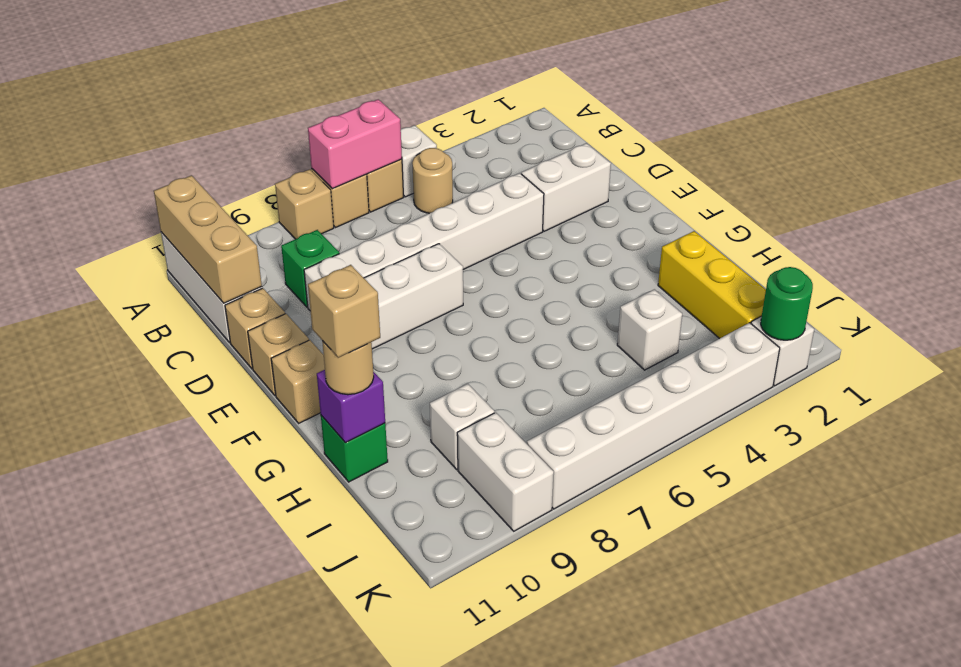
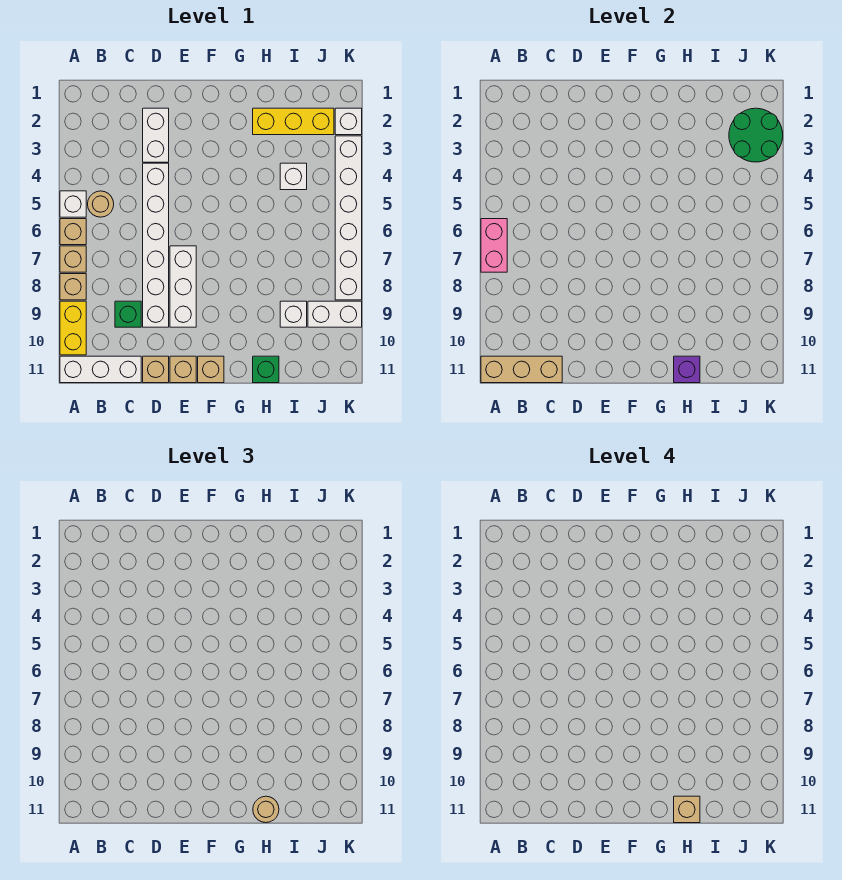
none -> yellow brick A9:A10 level 1
green round brick K2 level 2 -> green round brick J2:K3 level 2

